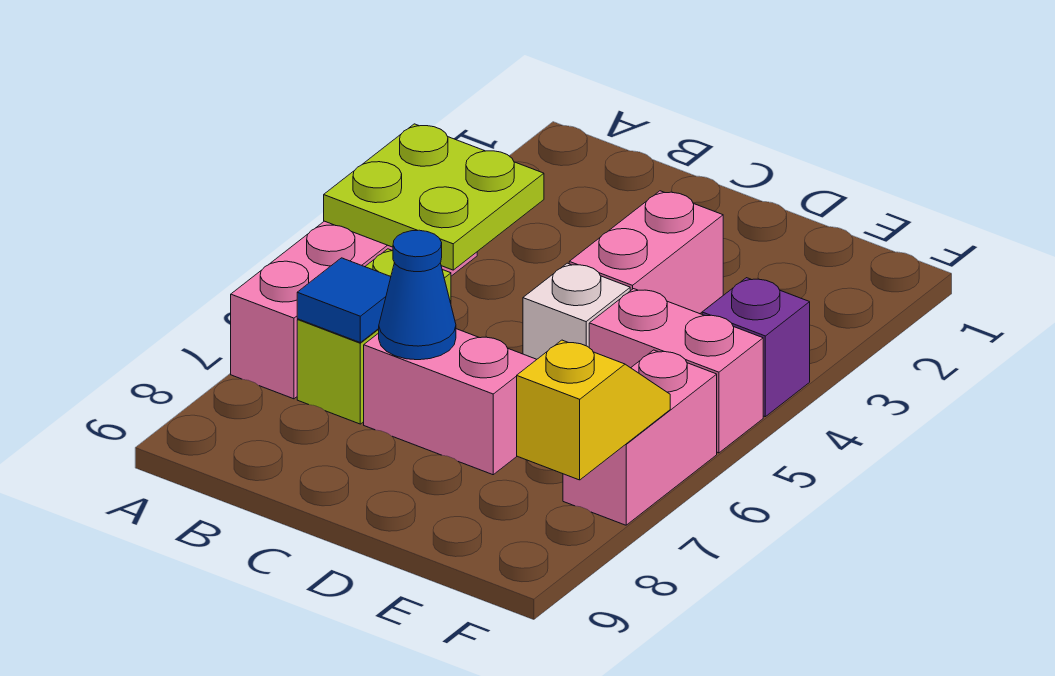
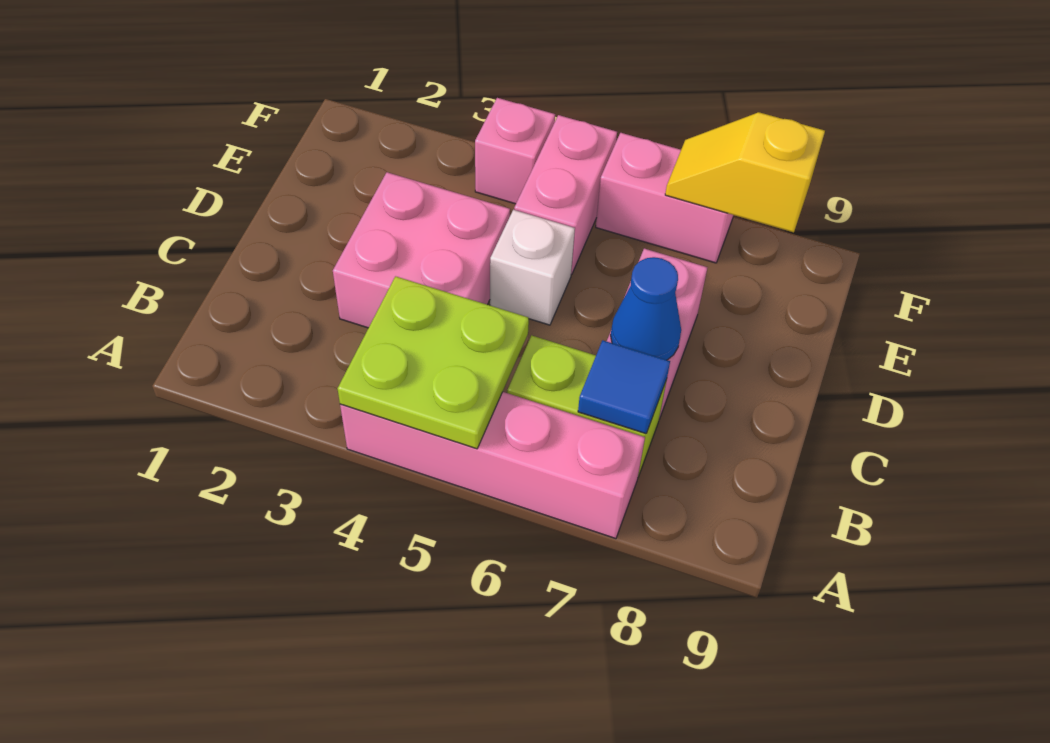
pink brick D3:D4 level 1 -> pink brick C3:D4 level 1
purple brick F4 level 1 -> pink brick F4 level 1

